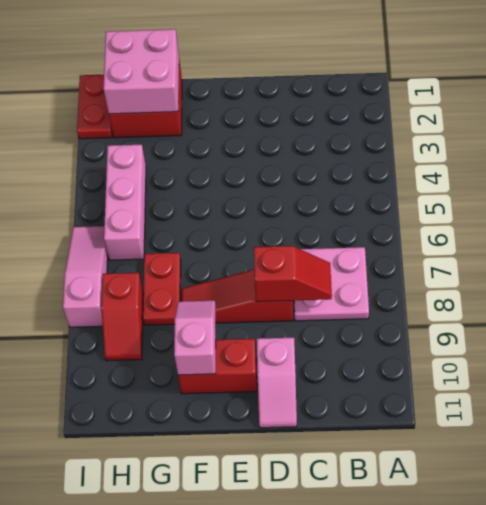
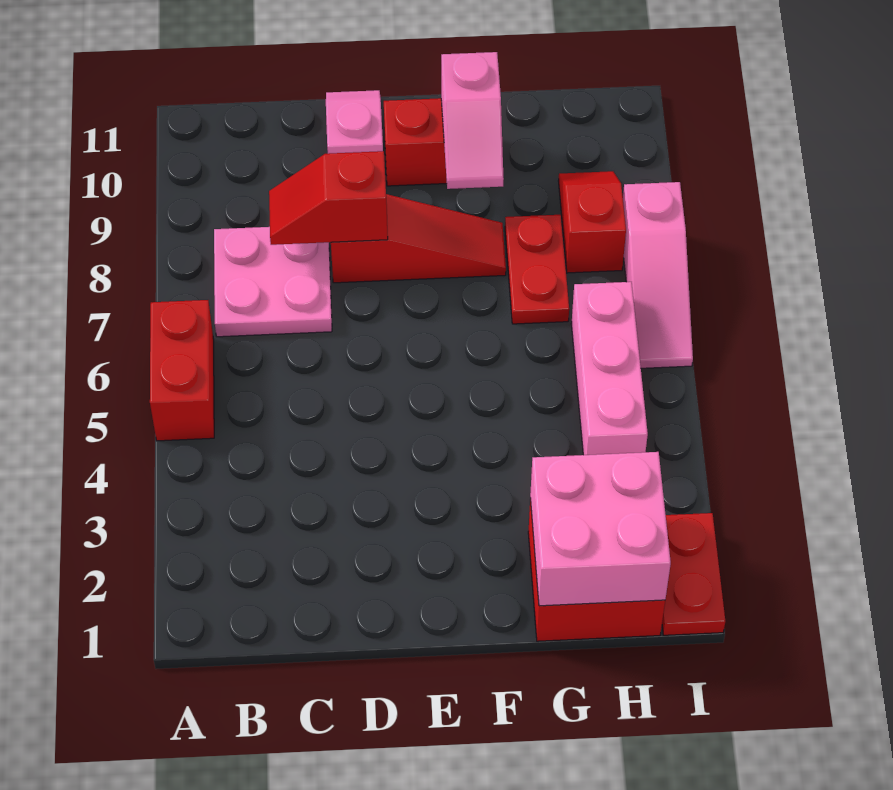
none -> red brick A5:A6 level 1

